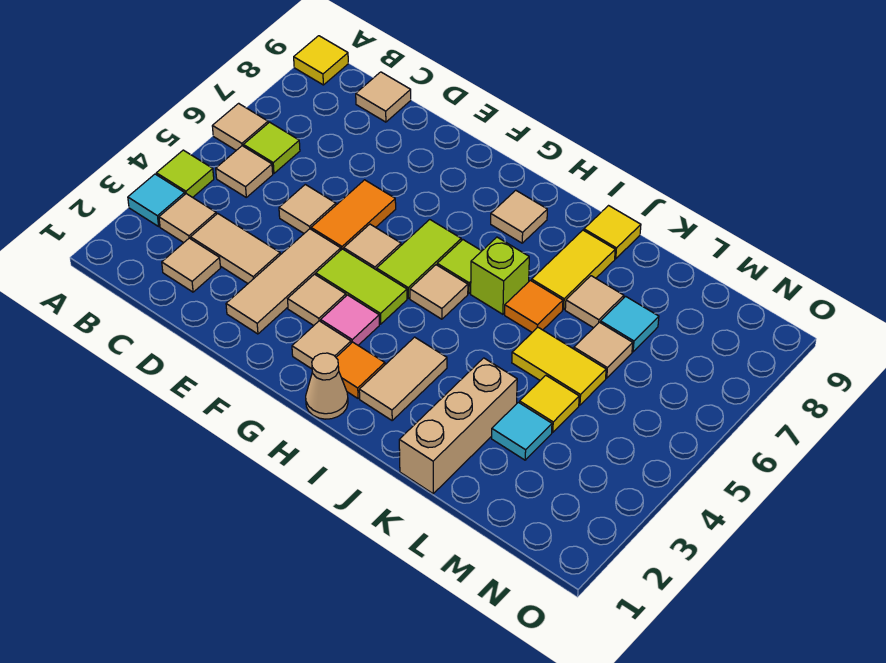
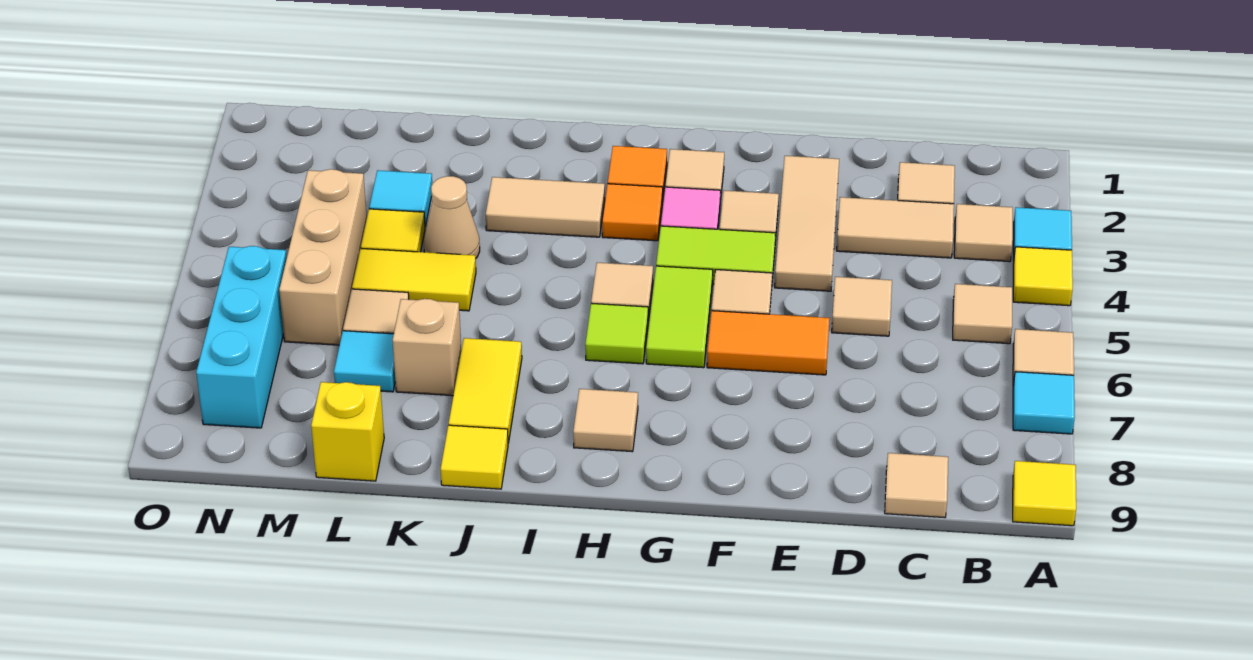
lime tile A4 level 1 -> yellow tile A4 level 1
none -> cyan tile A7 level 1
lime tile B6 level 1 -> none
orange tile E5:E6 level 1 -> orange tile E6:F6 level 1
tan cone H1 level 1 -> tan cone K4 level 1
tan tile I2:I3 level 1 -> tan tile I3:J3 level 1
lime brick I6 level 1 -> none
orange tile J6 level 1 -> orange tile H3 level 1
tan brick K1:K3 level 1 -> tan brick M4:M6 level 1
tan tile K7 level 1 -> tan brick K7 level 1
none -> yellow brick L9 level 1
none -> cyan brick N6:N8 level 1

